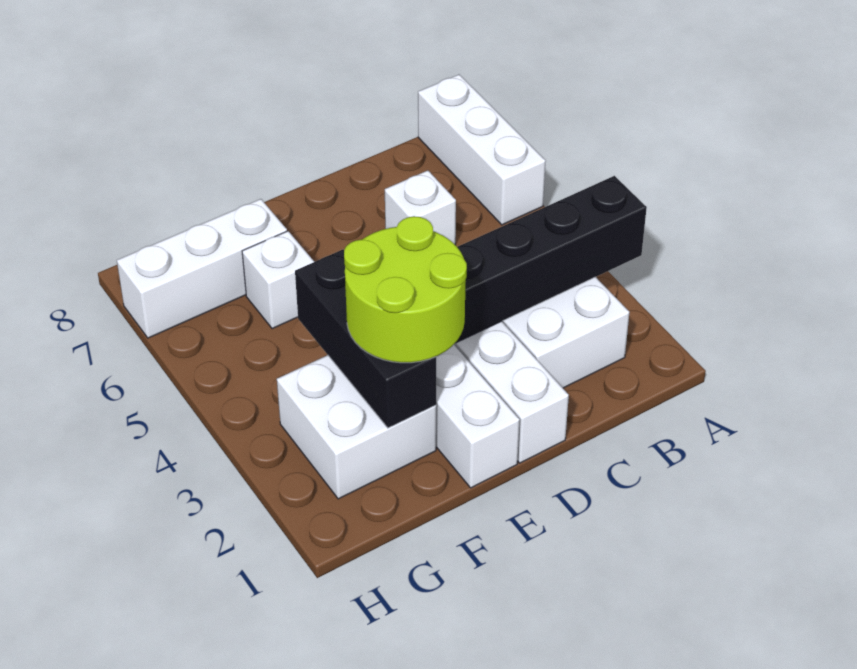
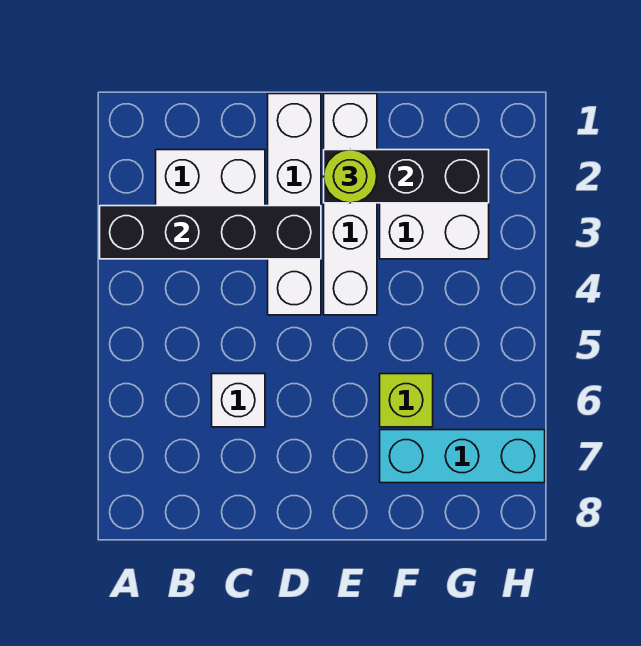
white brick A6:A8 level 1 -> none
lime round brick E2:F3 level 3 -> lime round brick E2 level 3
black brick F2:F4 level 2 -> black brick E2:G2 level 2
white brick F6 level 1 -> lime brick F6 level 1
white brick F7:H7 level 1 -> cyan brick F7:H7 level 1

